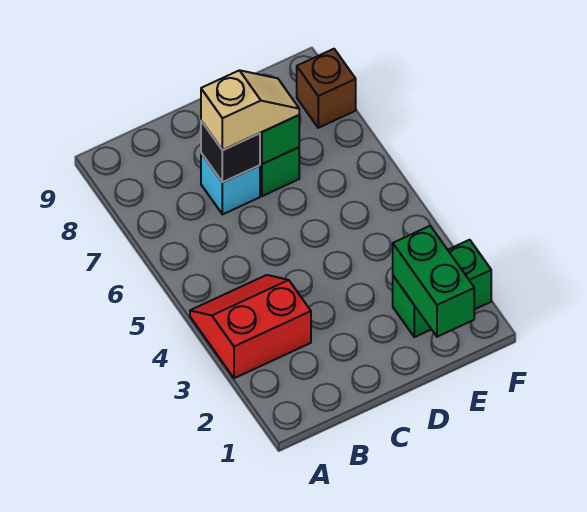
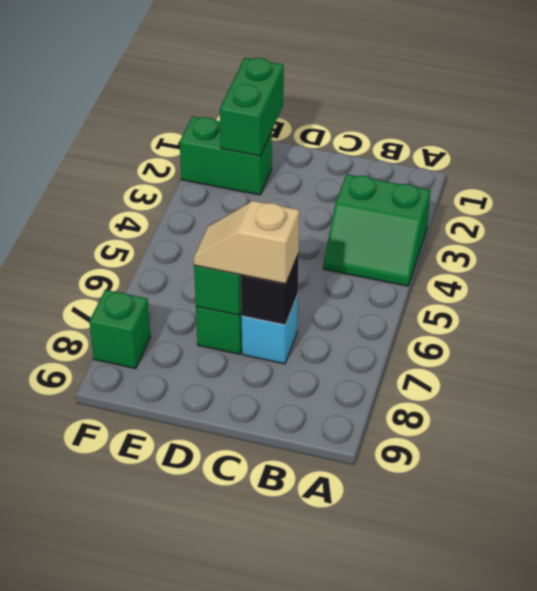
red slope A3:B4 level 1 top 3 -> green slope A3:B4 level 1 top 3
brown brick F8 level 1 -> green brick F8 level 1

